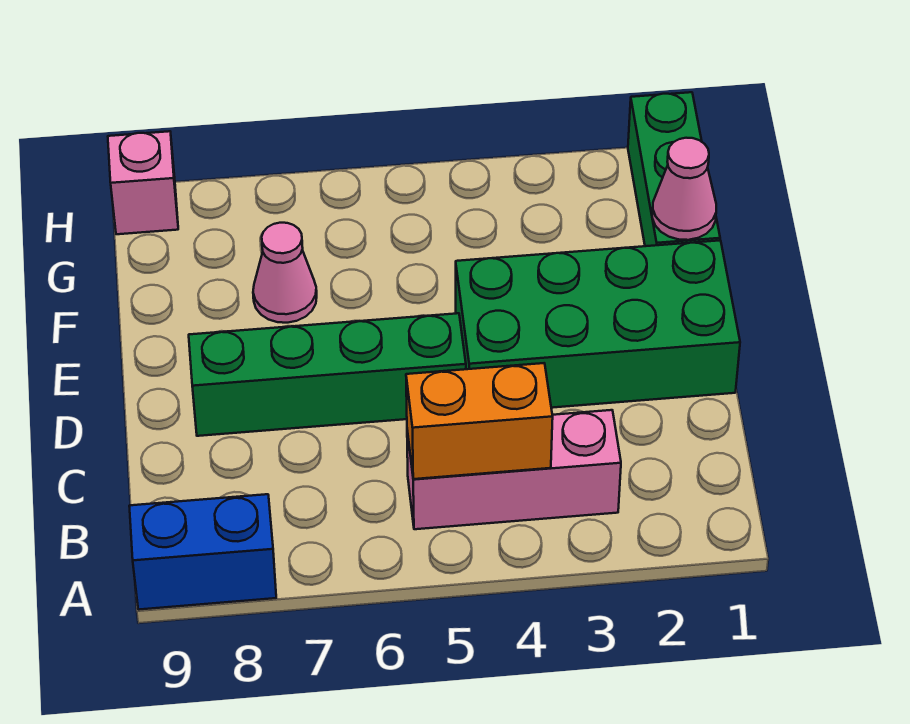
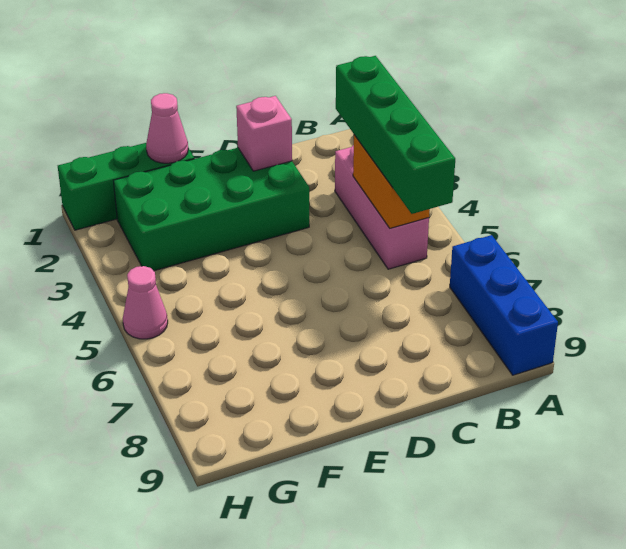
blue brick A8:A9 level 1 -> blue brick A7:A9 level 1
green brick D1:E4 level 1 -> green brick D2:G3 level 1
green brick D5:D8 level 1 -> green brick B3:B6 level 3
pink cone F7 level 1 -> pink cone H5 level 1
pink brick H9 level 1 -> pink brick D2 level 2

